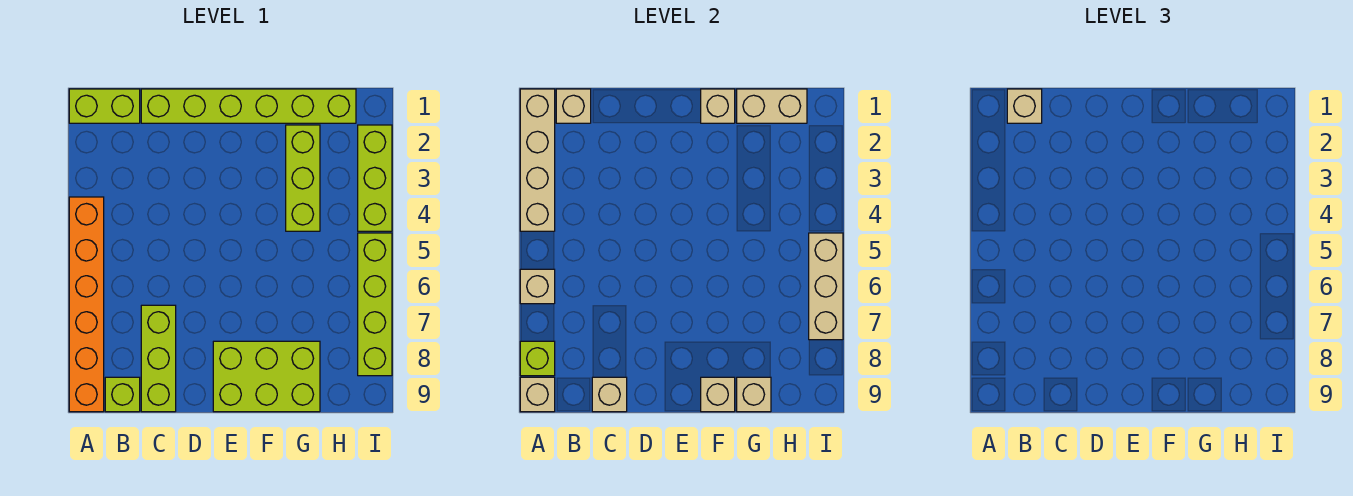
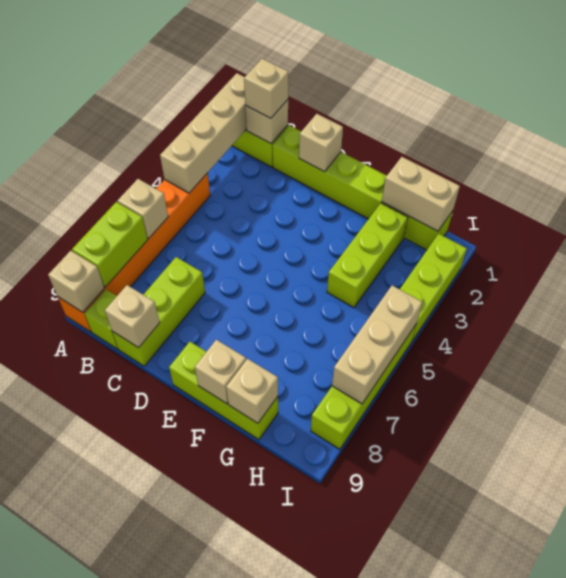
lime brick A8 level 2 -> lime brick A7:A8 level 2
lime brick E8:G9 level 1 -> lime brick E9:G9 level 1
tan brick F1 level 2 -> tan brick D1 level 2

